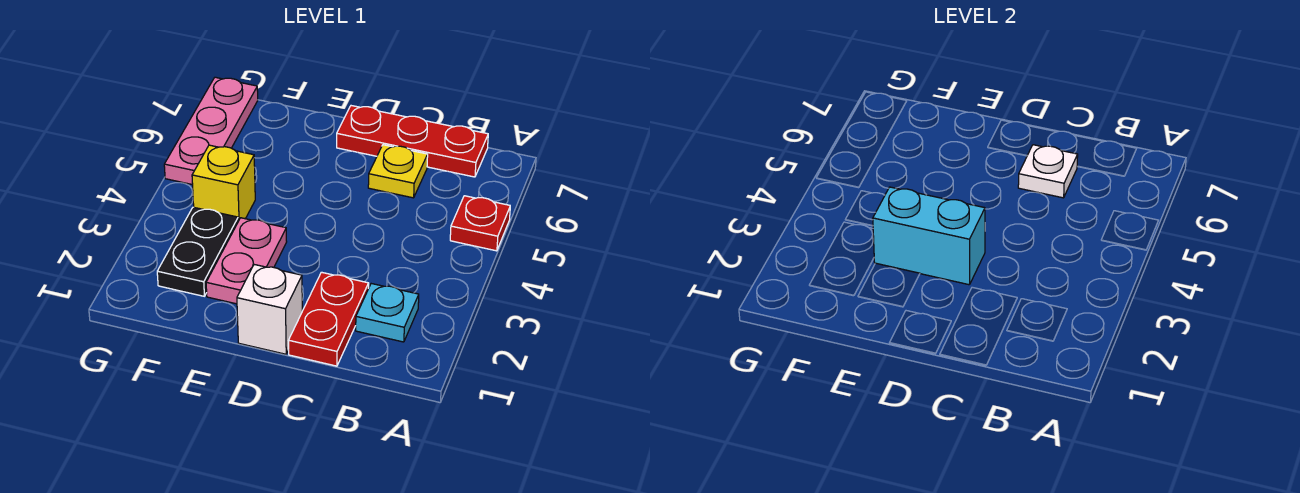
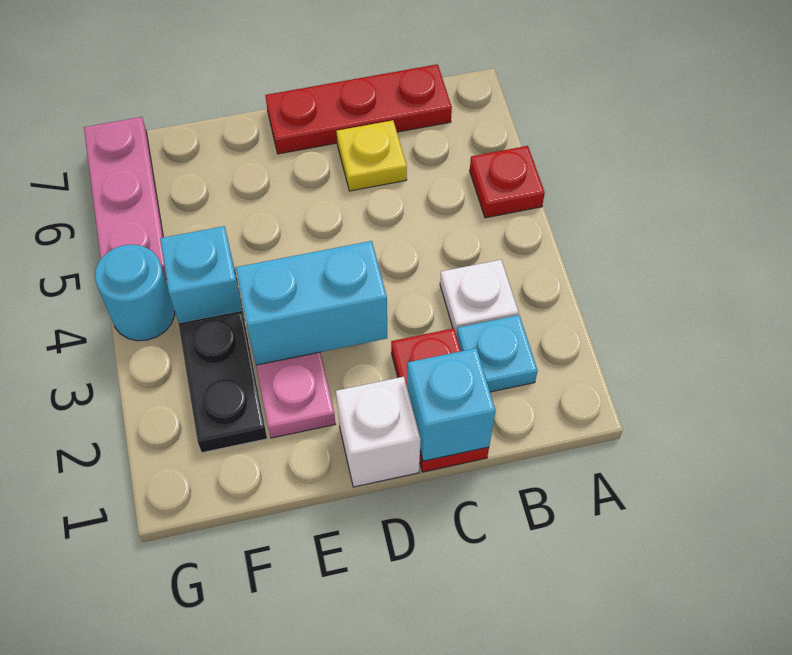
none -> cyan brick C1 level 2
white plate C6 level 2 -> white plate B3 level 1
yellow brick F4 level 1 -> cyan brick F4 level 1
none -> cyan round brick G4 level 1

